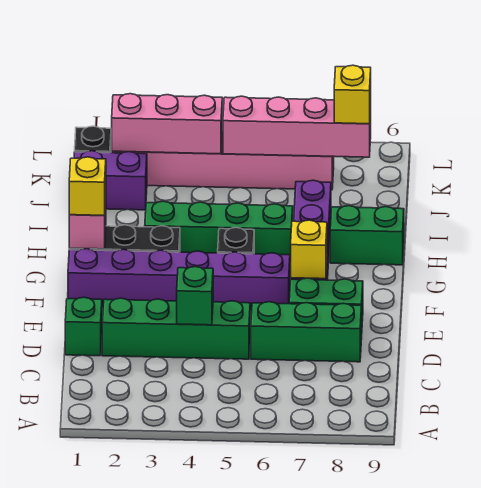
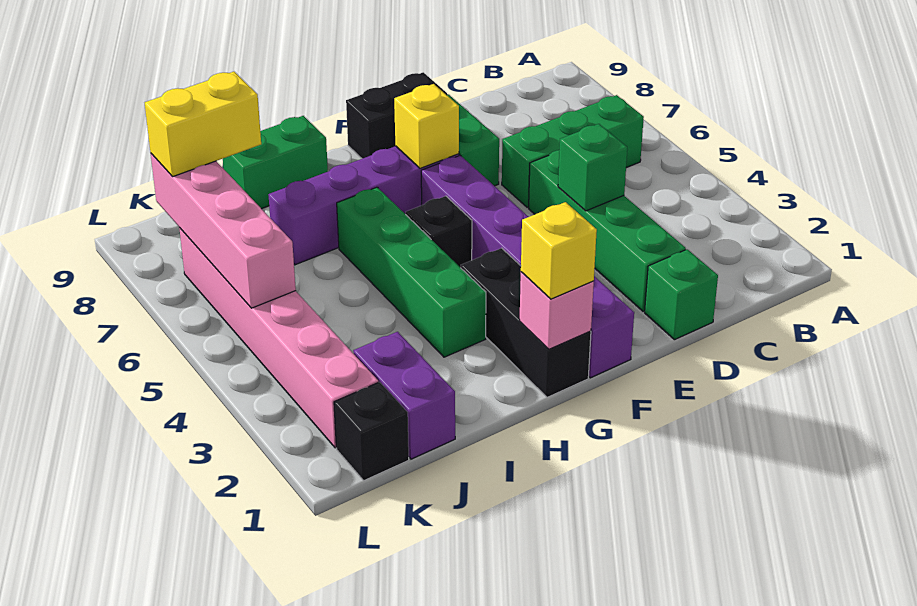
green brick D6:D8 level 1 -> green brick B6:D6 level 1
none -> black brick E9:F9 level 1
green brick H8:H9 level 1 -> green brick H9:I9 level 1
pink brick K2:K4 level 2 -> none
yellow brick K8 level 3 -> yellow brick J8:K8 level 3

